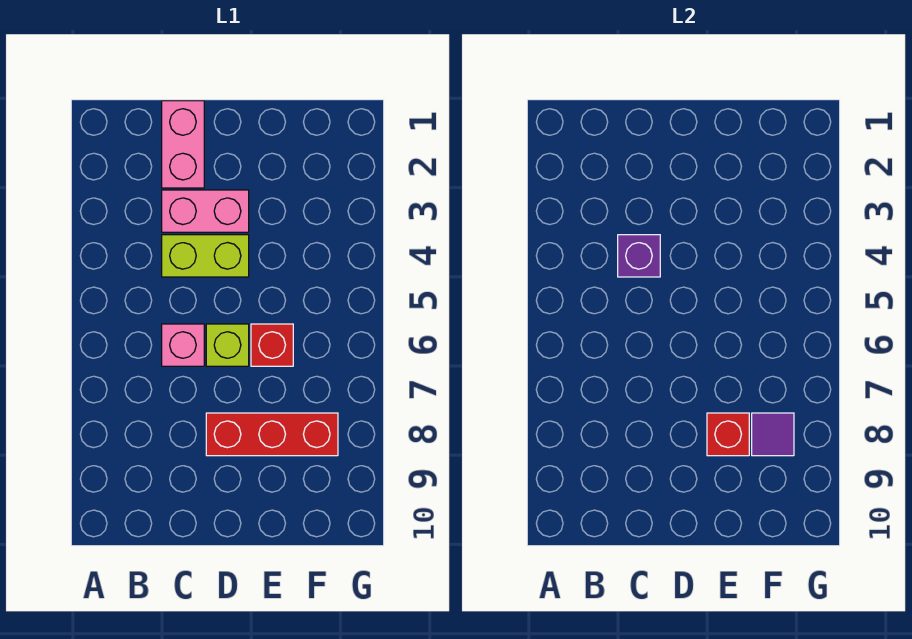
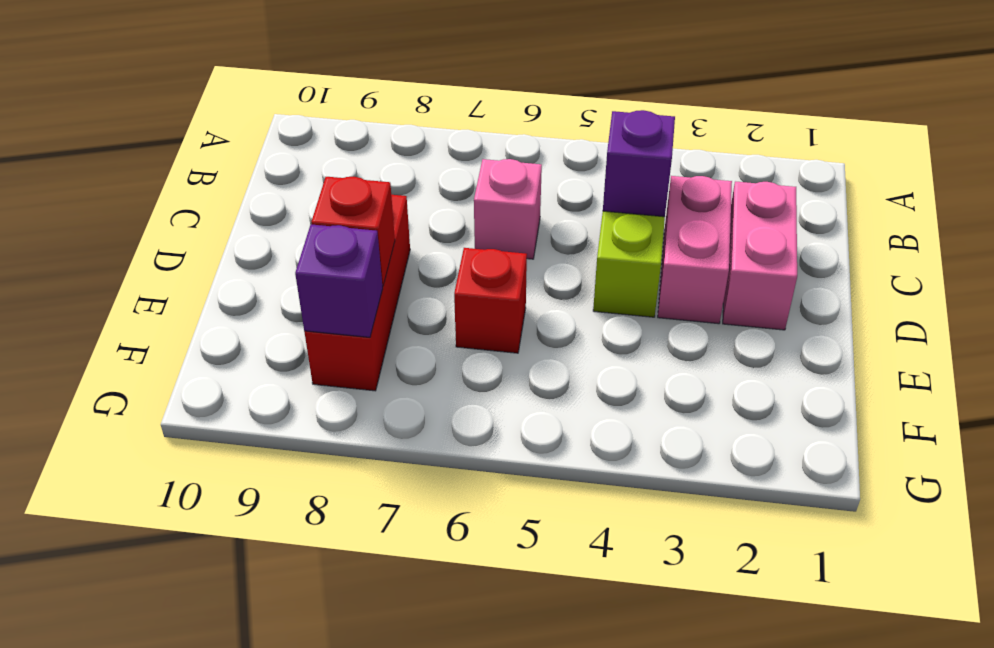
pink brick C1:C2 level 1 -> pink brick C2:D2 level 1
lime brick D6 level 1 -> none
purple tile F8 level 2 -> purple brick F8 level 2

